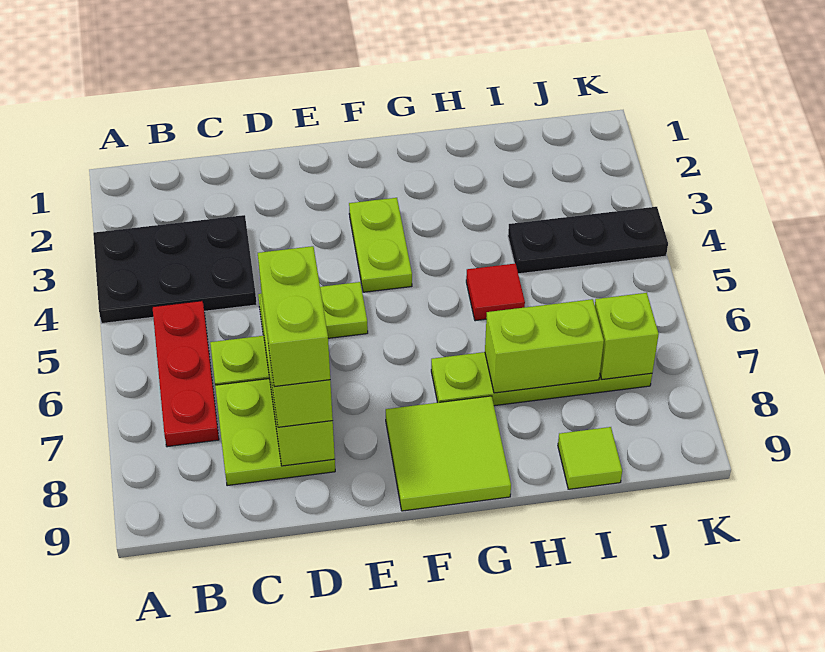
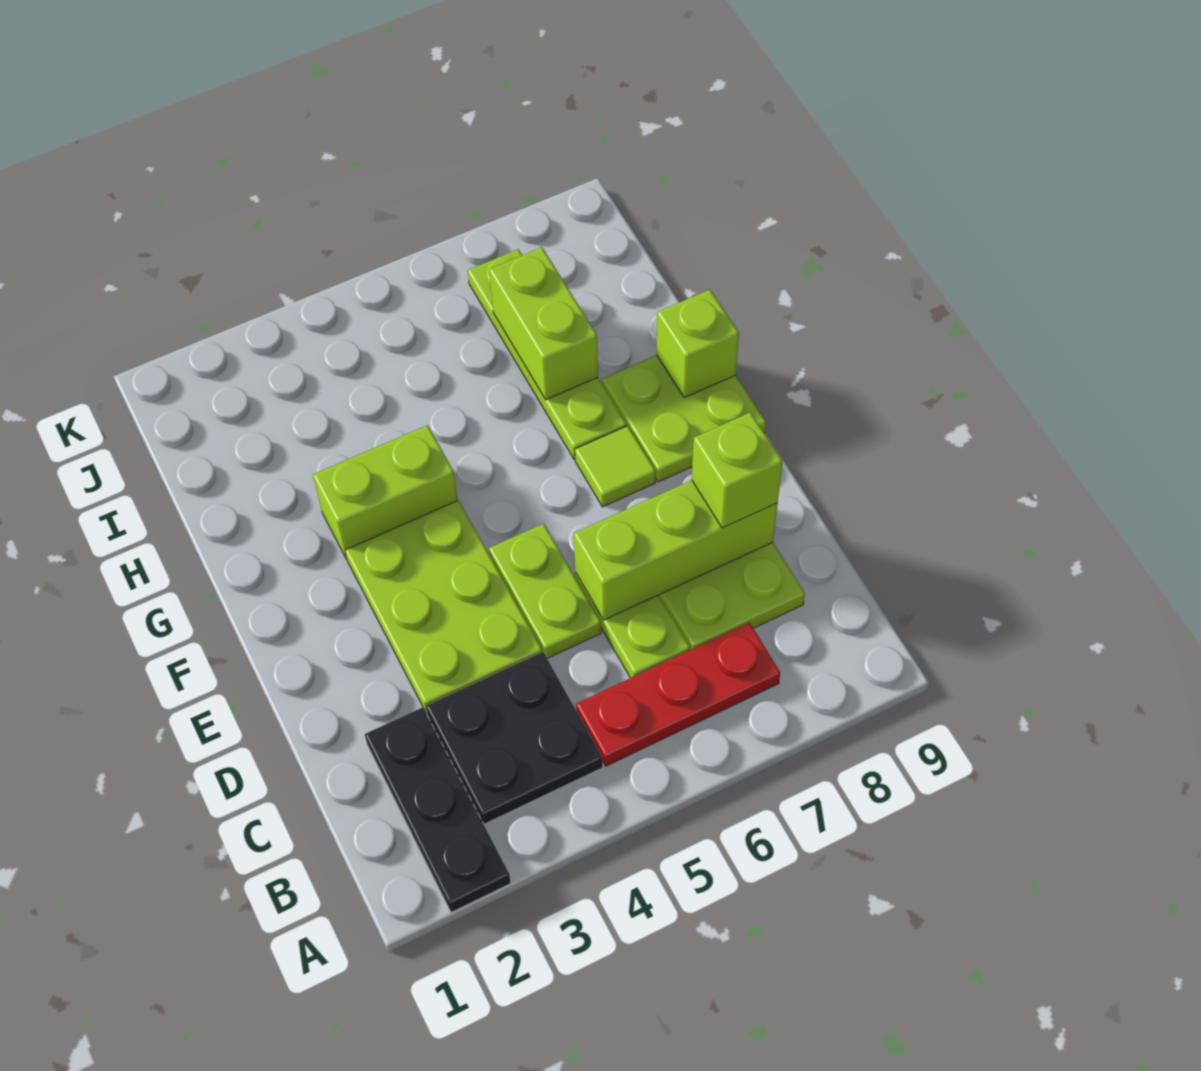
black plate A3:C4 level 1 -> black plate B3:C4 level 1
lime brick D7:D8 level 4 -> lime brick G3:G4 level 1
lime plate F3:F4 level 1 -> lime plate D3:F4 level 1
lime tile F8:G9 level 1 -> lime plate F8:G9 level 1
red tile H5 level 1 -> none
black plate I4:K4 level 1 -> black plate A2:C2 level 1
lime tile I9 level 1 -> lime tile F7 level 1
lime brick J7 level 2 -> lime brick G9 level 2

